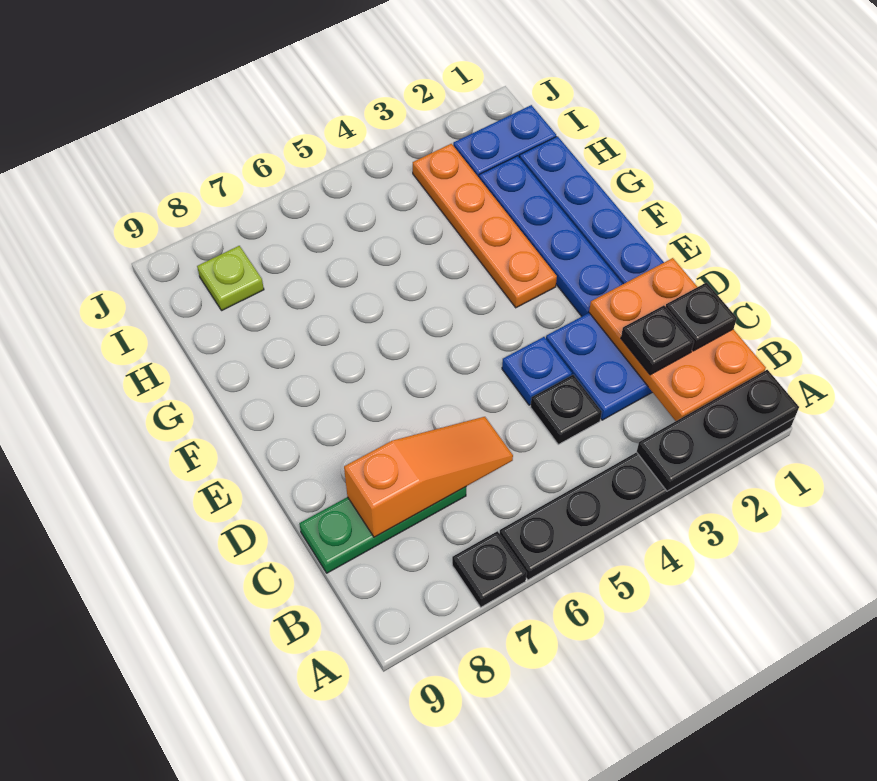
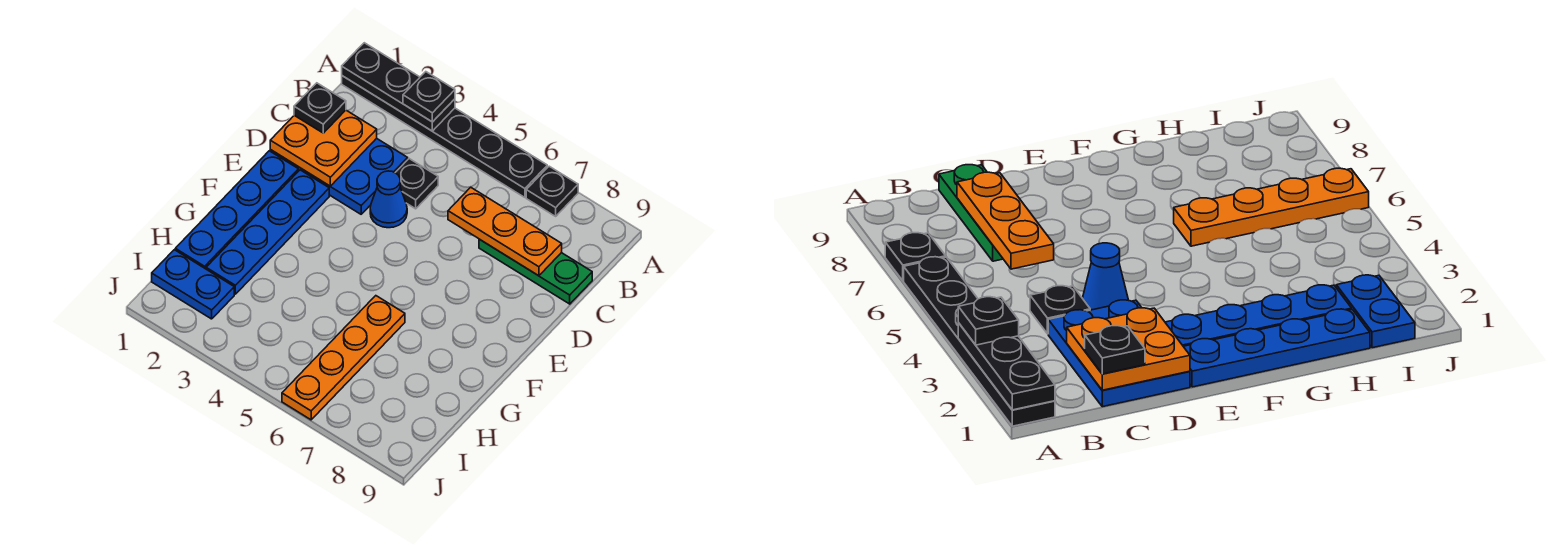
orange plate B1:D2 level 2 -> orange plate C1:D2 level 2
black plate C2 level 3 -> black plate A3 level 3
orange slope C6:C8 level 2 top 8 -> orange plate C6:C8 level 2
blue plate D4 level 1 -> blue cone D4 level 1
orange plate F3:I3 level 1 -> orange plate G6:J6 level 1
lime plate I8 level 1 -> none

